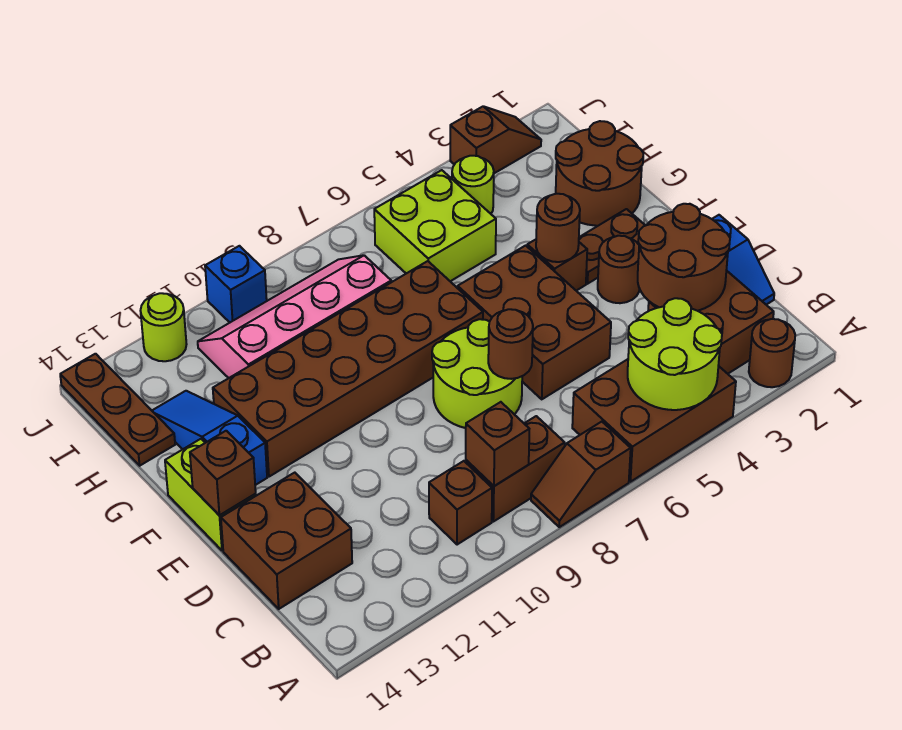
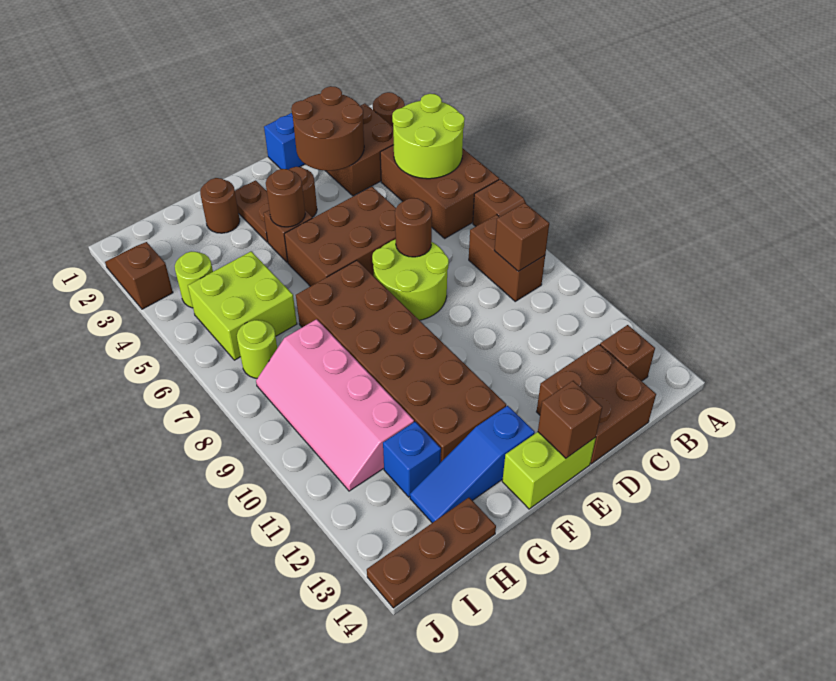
brown brick B10 level 1 -> brown brick B13 level 1
brown round brick G1:H2 level 1 -> brown round brick G2 level 1
blue brick J10 level 1 -> blue brick H12 level 1
lime round brick J12 level 1 -> lime round brick I7 level 1

